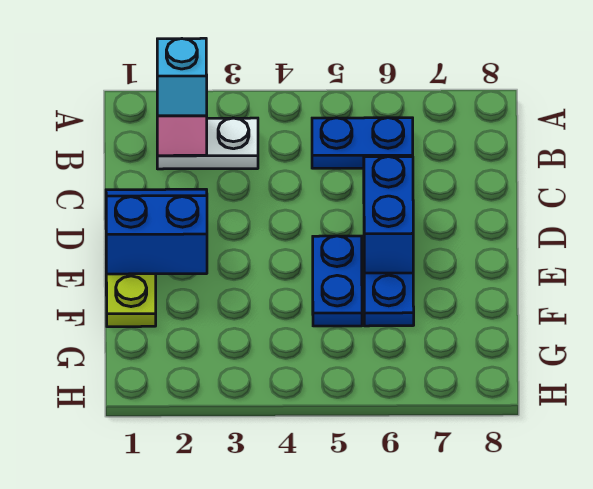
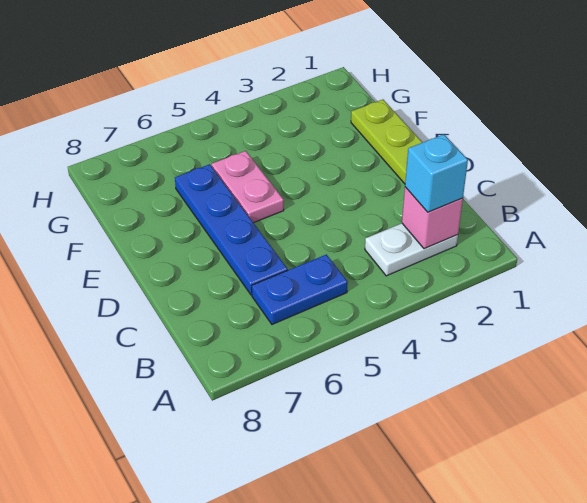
blue slope D1:E2 level 2 top E -> none
blue brick D6:E6 level 2 -> none
blue plate E5:F5 level 1 -> pink plate E5:F5 level 1

